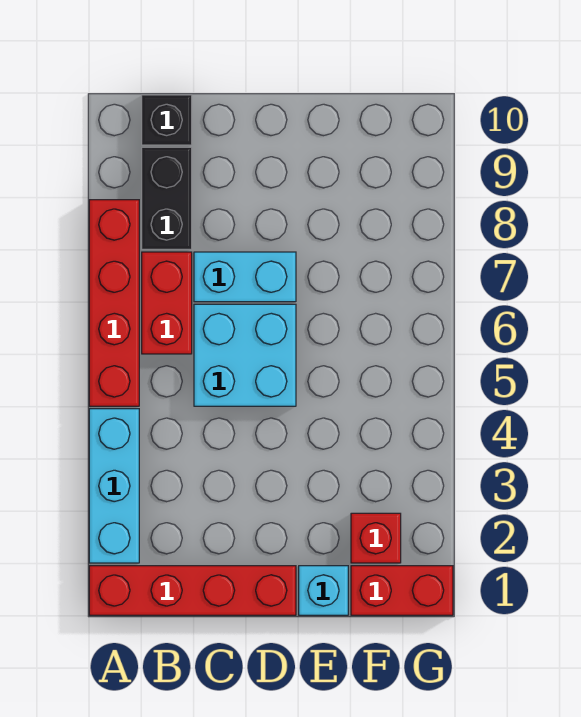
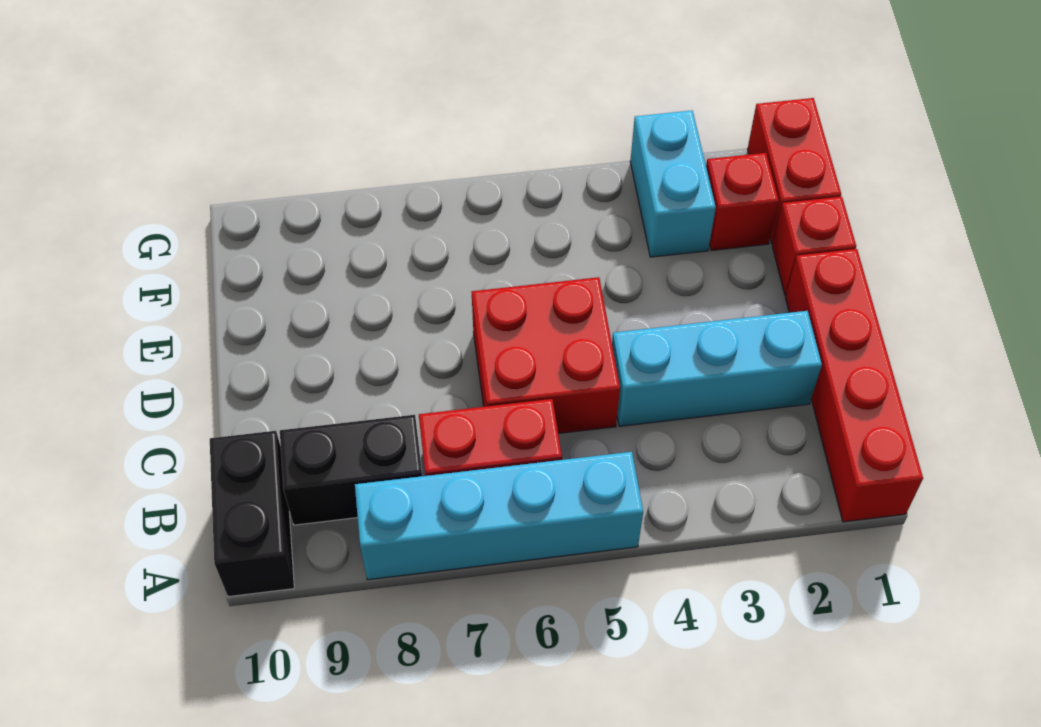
cyan brick A2:A4 level 1 -> cyan brick C2:C4 level 1
red brick A5:A8 level 1 -> cyan brick A5:A8 level 1
black brick B10 level 1 -> black brick A10:B10 level 1
cyan brick C5:D6 level 1 -> red brick C5:D6 level 1
cyan brick C7:D7 level 1 -> cyan brick F3:G3 level 1
cyan brick E1 level 1 -> red brick E1 level 1

